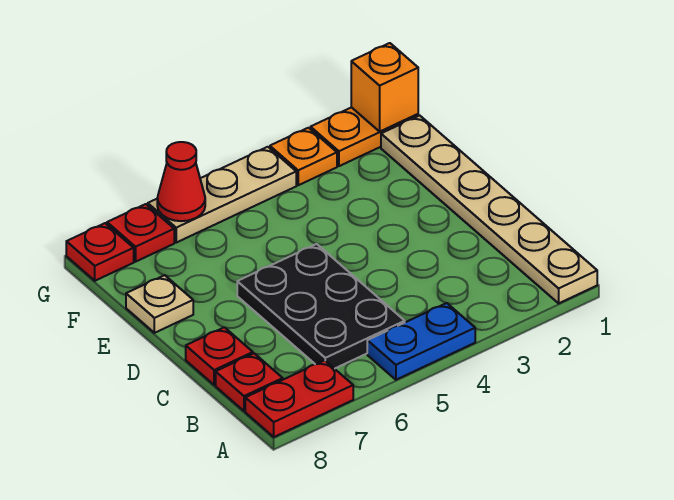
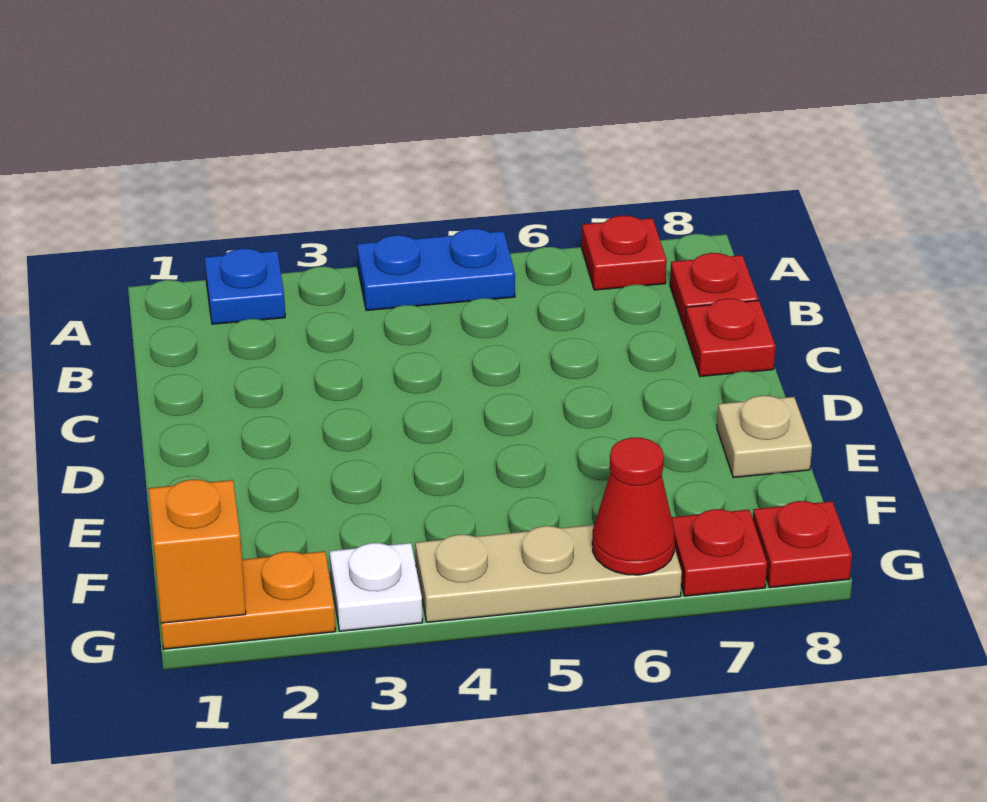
tan plate A1:F1 level 1 -> none
none -> blue plate A2 level 1
red plate A7:A8 level 1 -> red plate A7 level 1
black plate B5:D6 level 1 -> none
orange plate G3 level 1 -> white plate G3 level 1

